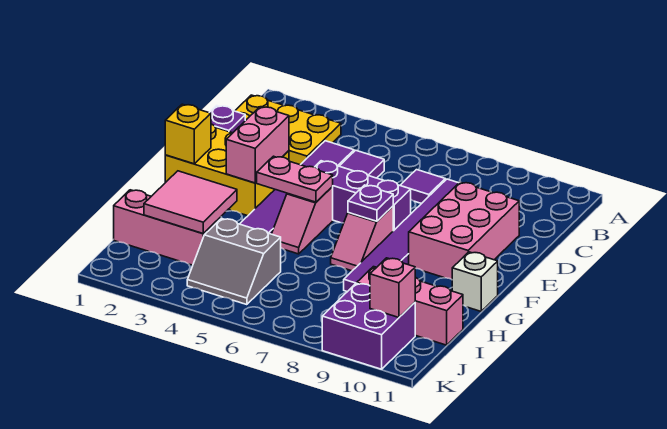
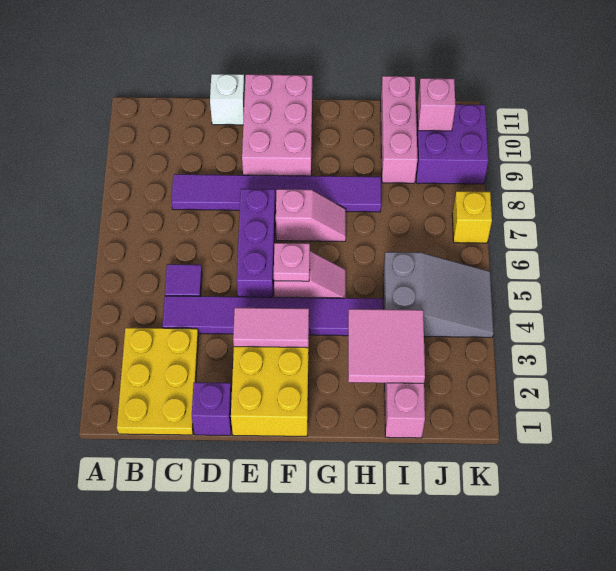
purple tile C7 level 1 -> none
pink brick D9:F10 level 1 -> pink brick E9:F11 level 1
pink brick E3:F3 level 2 -> pink tile E3:F3 level 2
yellow brick F1 level 2 -> yellow brick K7 level 1
pink plate F4:F5 level 2 -> pink plate F5 level 2
purple plate F7 level 2 -> none
white brick G11 level 1 -> white brick D11 level 1
grey slope I4:J5 level 1 top I -> grey slope I4:K5 level 1 top I

